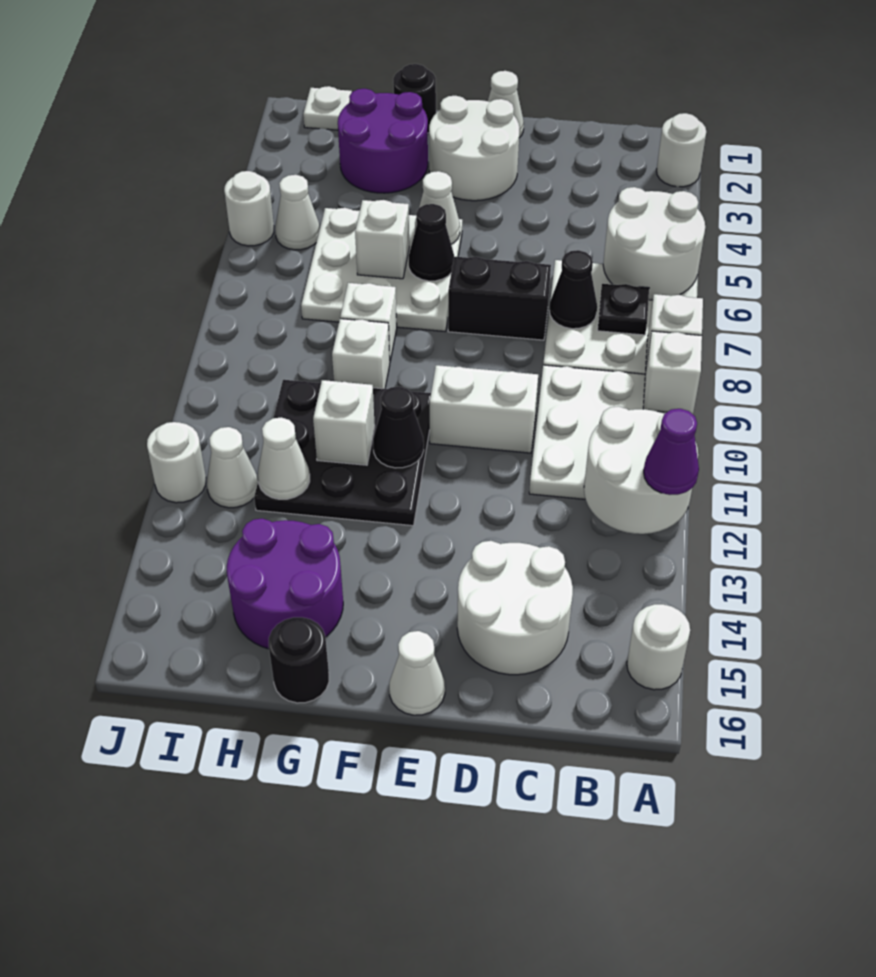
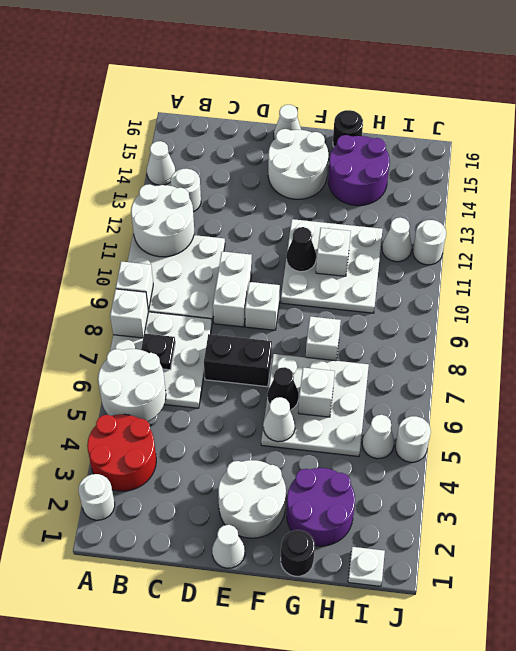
none -> red round brick A3:B4 level 1
purple cone A12 level 3 -> none
white round brick A15 level 1 -> white round brick B13 level 1
black cone C7 level 2 -> none
white round brick C14:D15 level 1 -> white round brick E14:F15 level 1
white brick D10:E10 level 1 -> white brick D9:D10 level 1
black plate F10:H12 level 1 -> white plate F10:H12 level 1
white brick G9 level 1 -> white brick E9 level 1
white cone H12 level 2 -> white cone A14 level 1

